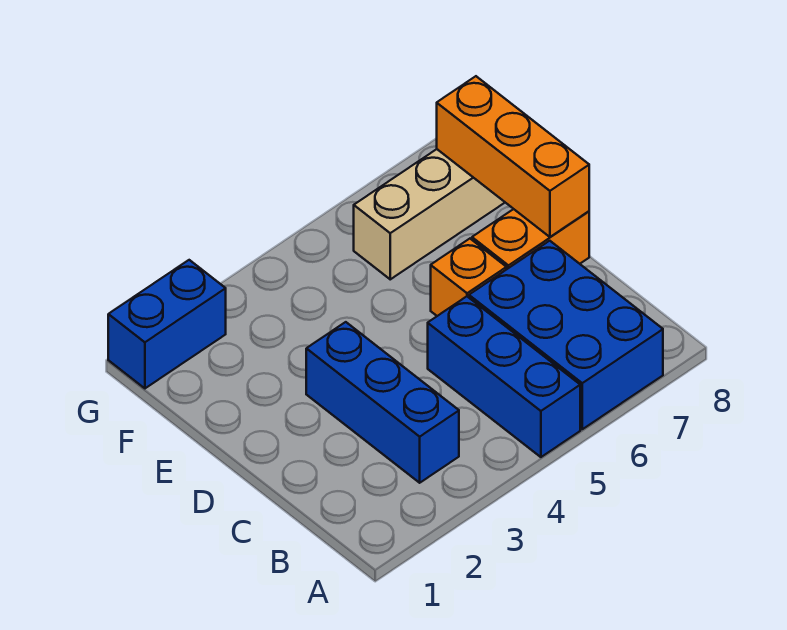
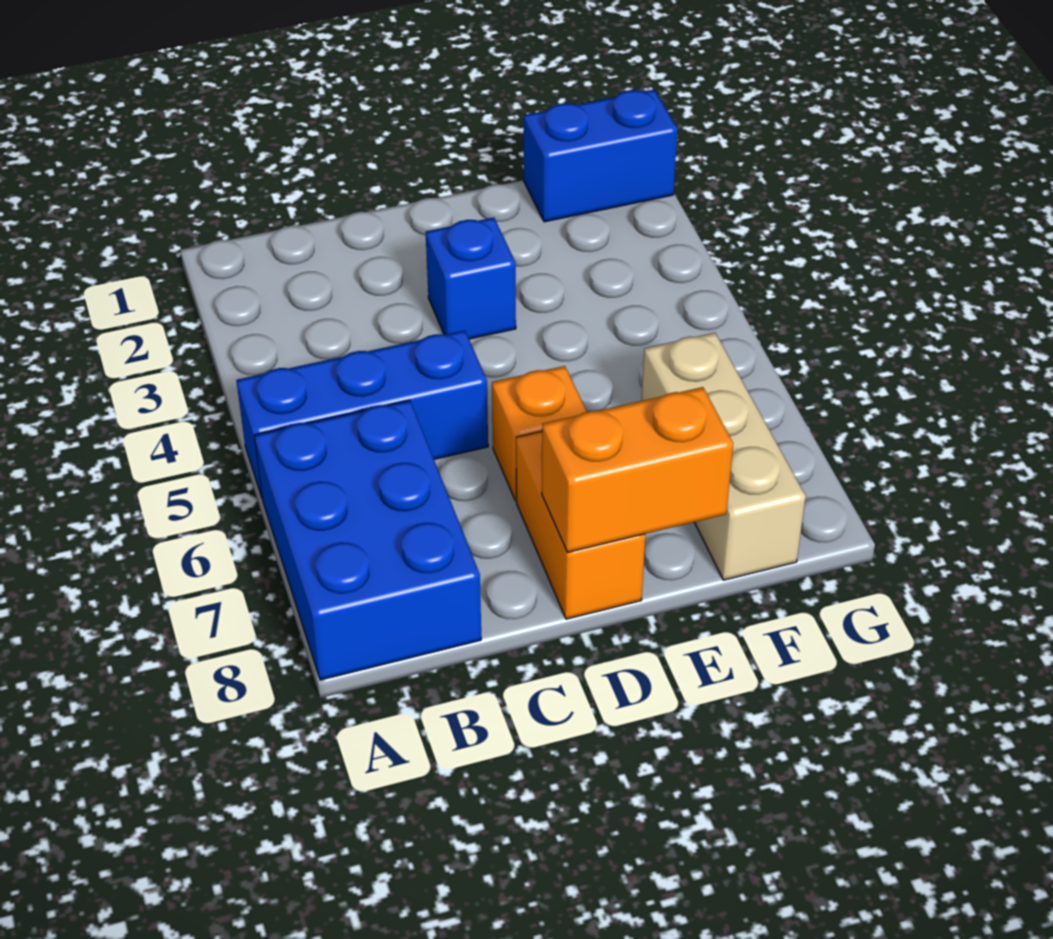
blue brick A6:C7 level 1 -> blue brick A6:B8 level 1
blue brick B3:D3 level 1 -> blue brick D3 level 1
orange brick D8:F8 level 2 -> orange brick D8:E8 level 2
blue brick G1:G2 level 1 -> blue brick F1:G1 level 1

